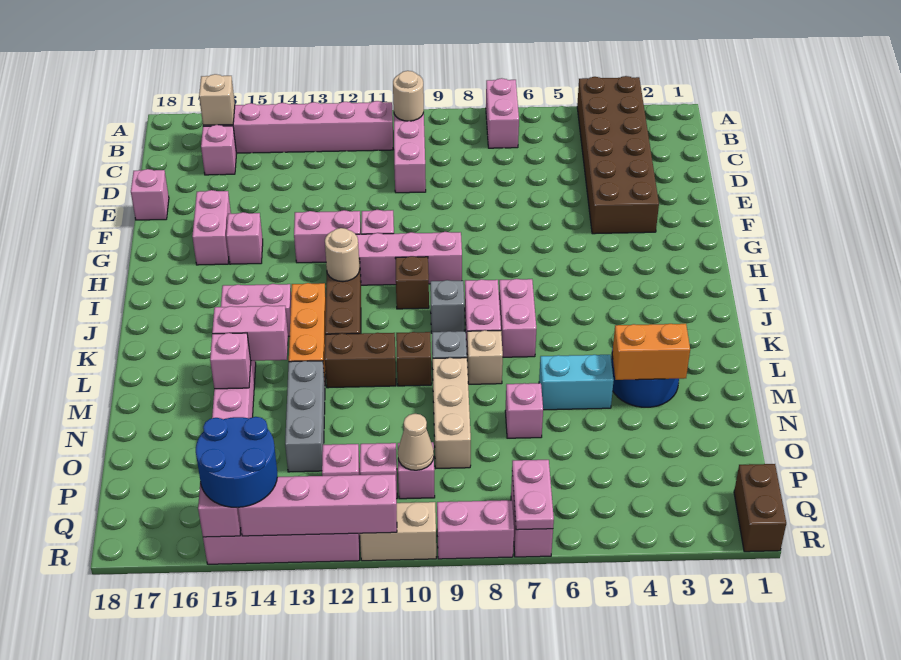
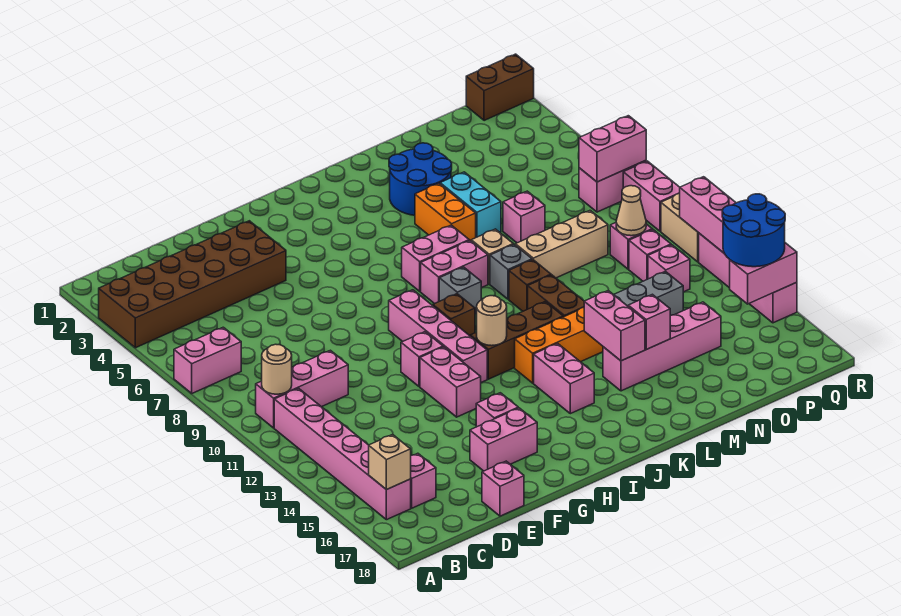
orange brick M3:M4 level 2 -> orange brick L5:L6 level 1
pink plate Q7:R7 level 2 -> pink brick Q7:R7 level 2

